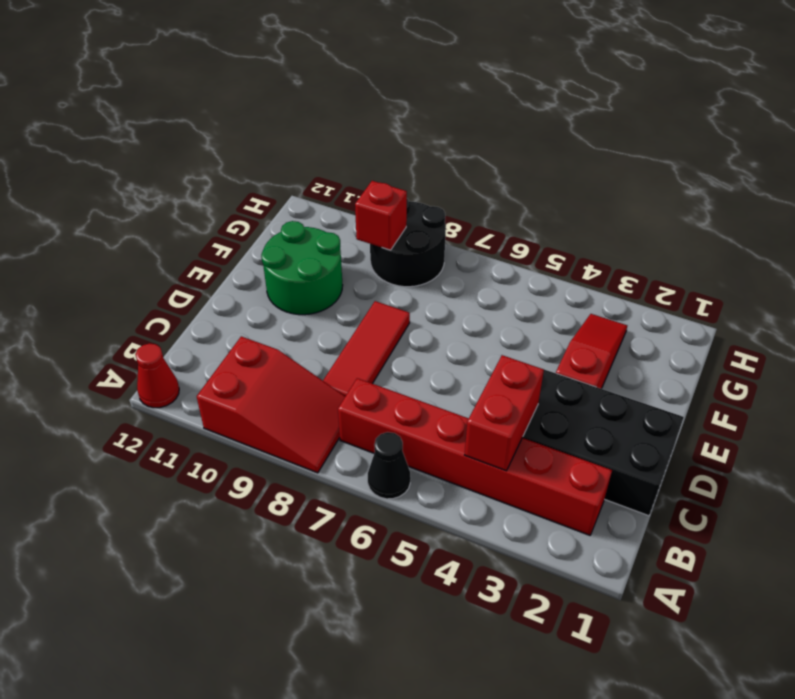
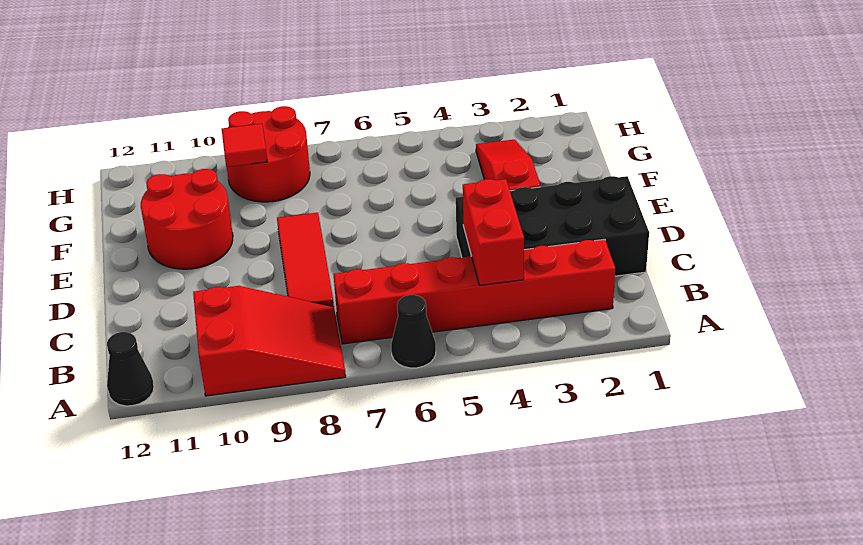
red cone A12 level 1 -> black cone A12 level 1
green round brick E10:F11 level 1 -> red round brick E10:F11 level 1
black round brick G8:H9 level 1 -> red round brick G8:H9 level 1
red brick G9 level 2 -> red tile G9 level 2

